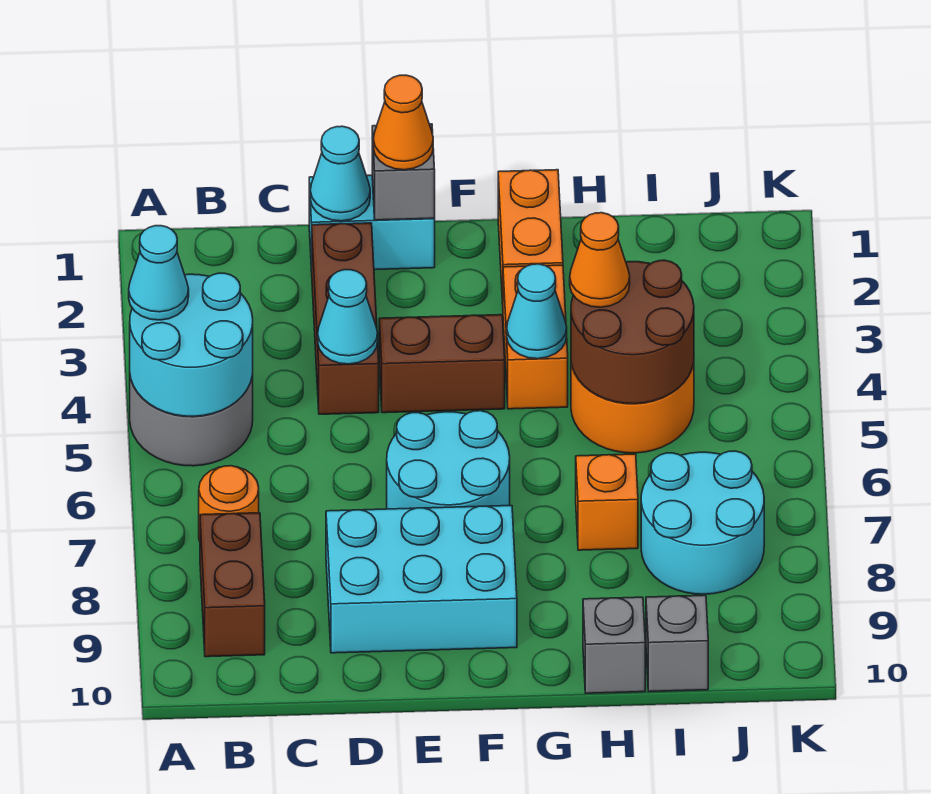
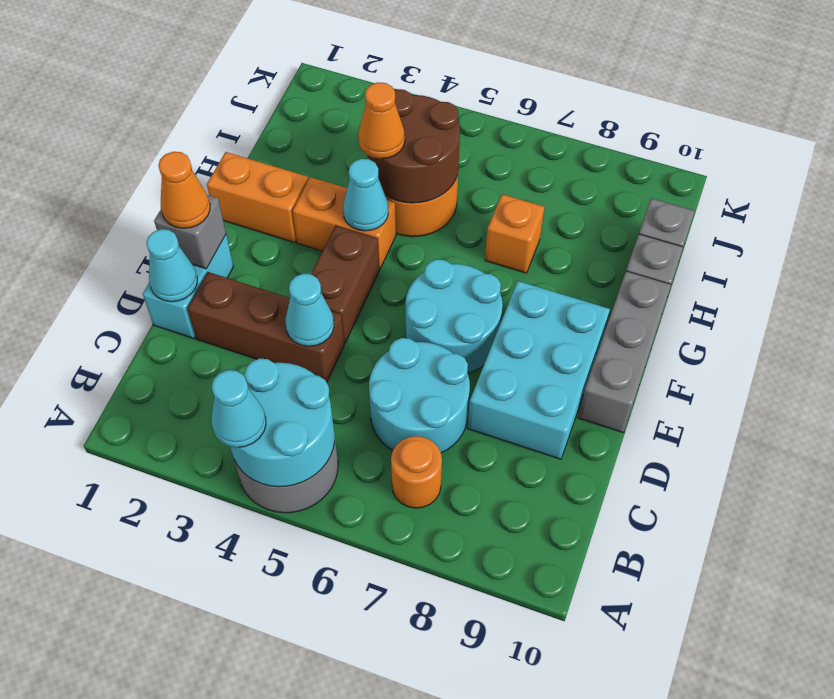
brown brick B8:B9 level 1 -> none
none -> grey brick E10:G10 level 1
cyan round brick I7:J8 level 1 -> cyan round brick C6:D7 level 1

